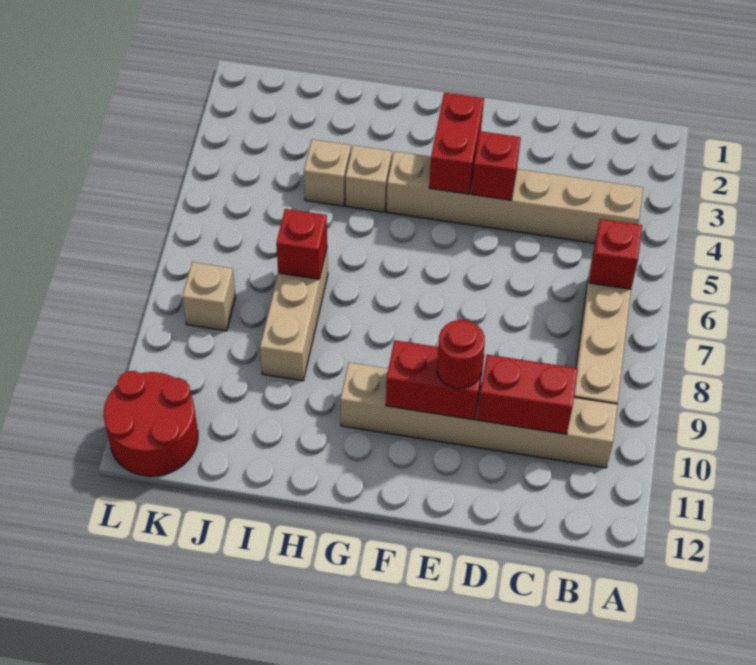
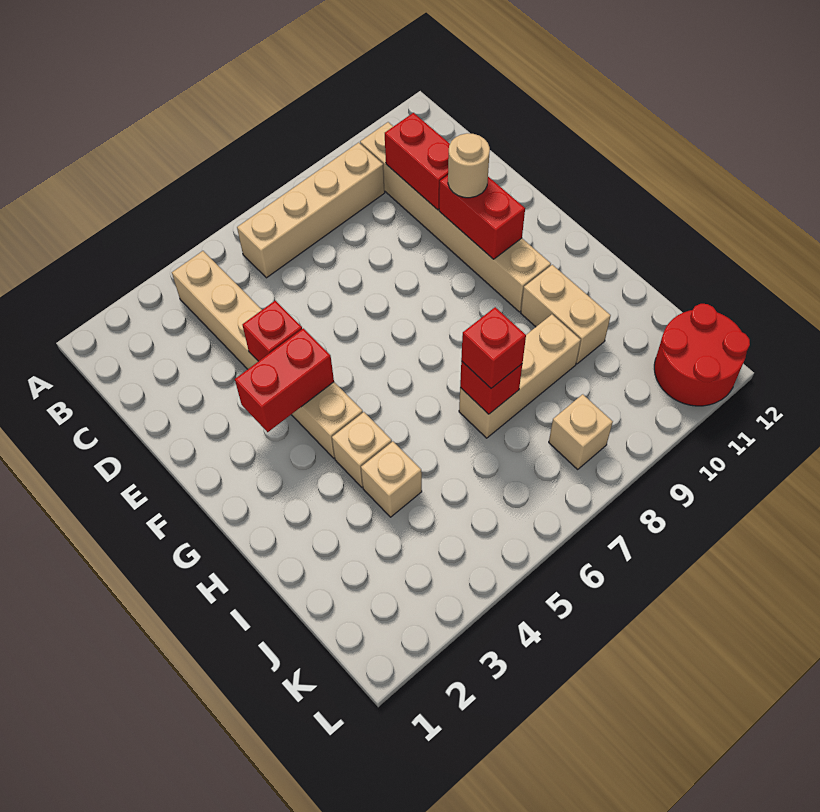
red brick B6 level 2 -> red brick I7 level 3
red round brick E10 level 3 -> tan round brick E10 level 3
none -> tan brick H10:I10 level 1

